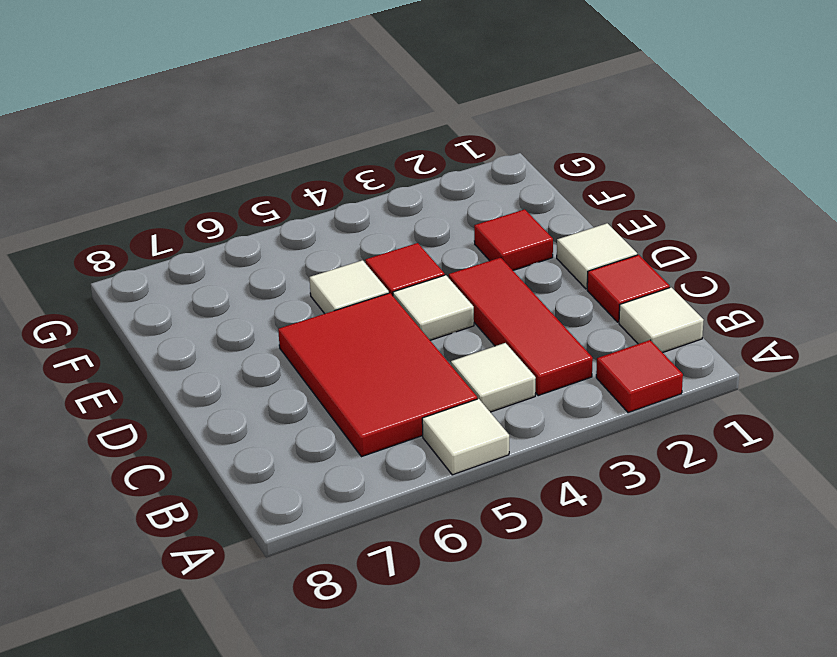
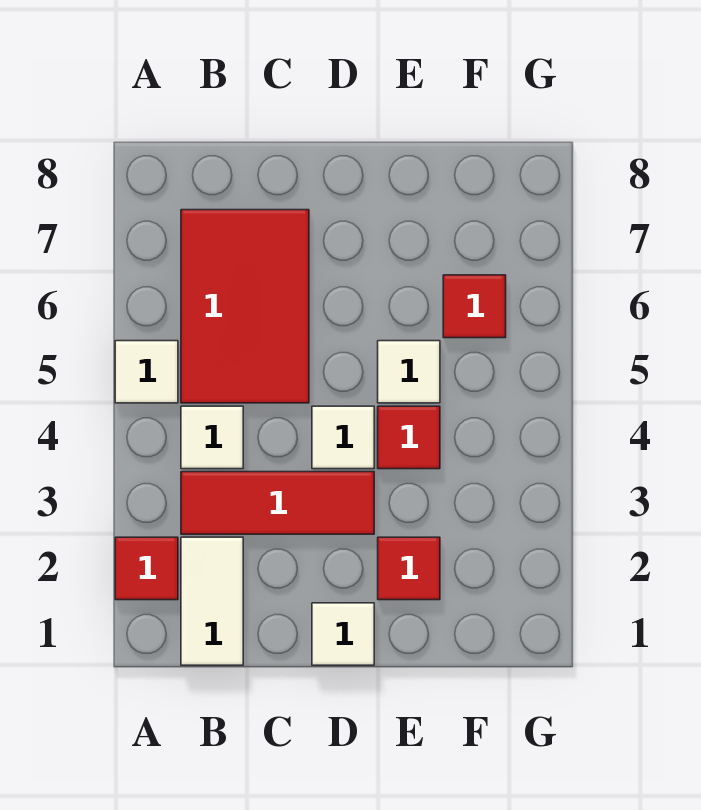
white tile B1 level 1 -> white tile B1:B2 level 1
red tile B5:D6 level 1 -> red tile B5:C7 level 1
red tile C1 level 1 -> red tile F6 level 1

